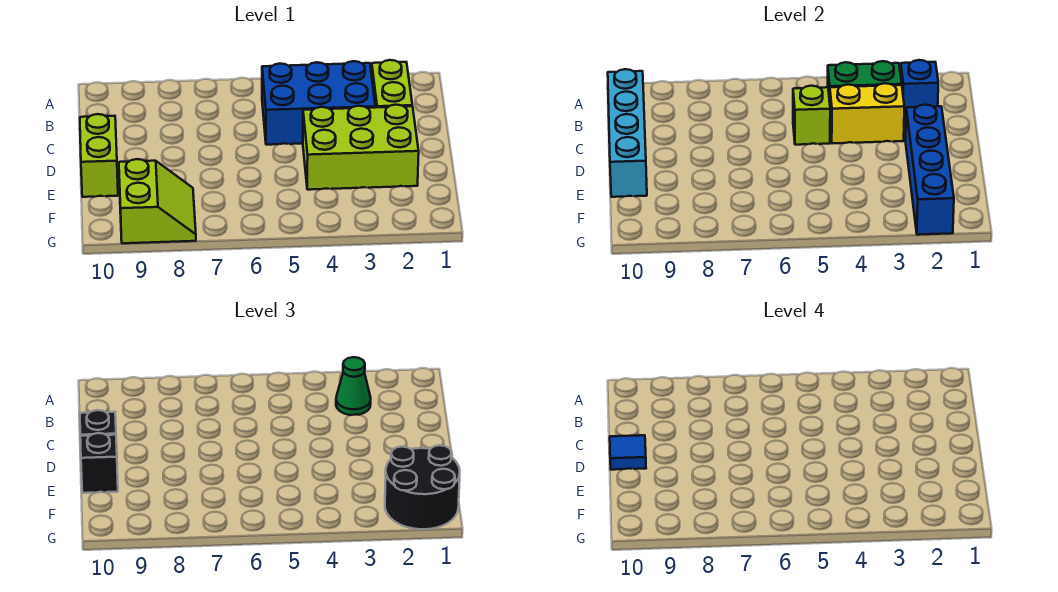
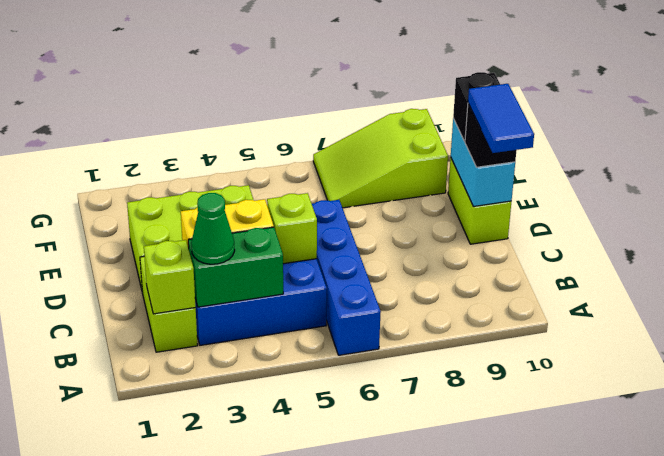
blue brick B2 level 2 -> lime brick B2 level 2
cyan brick B10:E10 level 2 -> cyan brick D10:E10 level 2
blue brick D2:G2 level 2 -> blue brick A6:D6 level 1
blue tile D10 level 4 -> blue tile C10:D10 level 4
black round brick F1:G2 level 3 -> none
lime slope F8:G9 level 1 top 9 -> lime slope F7:G9 level 1 top 9

